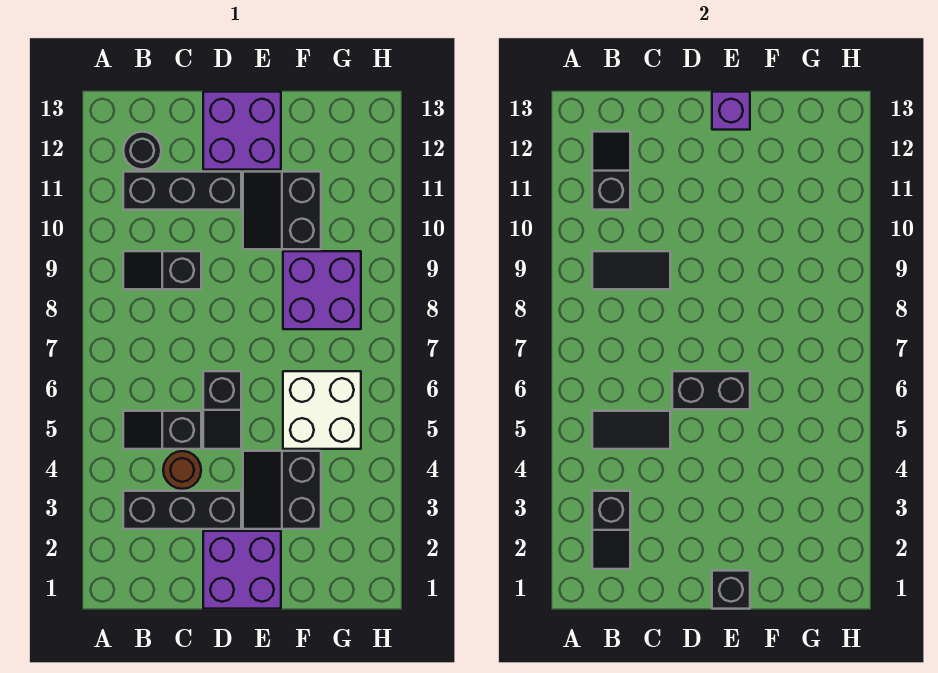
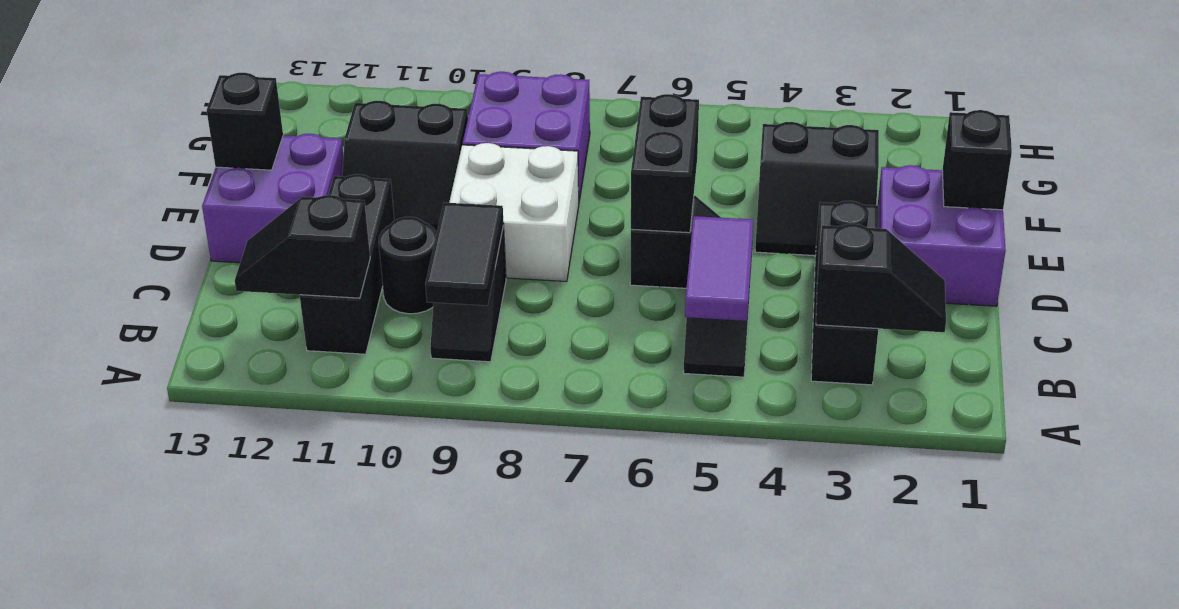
black tile B5:C5 level 2 -> purple tile B5:C5 level 2
black round brick B12 level 1 -> black round brick C10 level 1
brown round brick C4 level 1 -> none
purple brick E13 level 2 -> black brick E13 level 2
white brick F5:G6 level 1 -> white brick D8:E9 level 1

